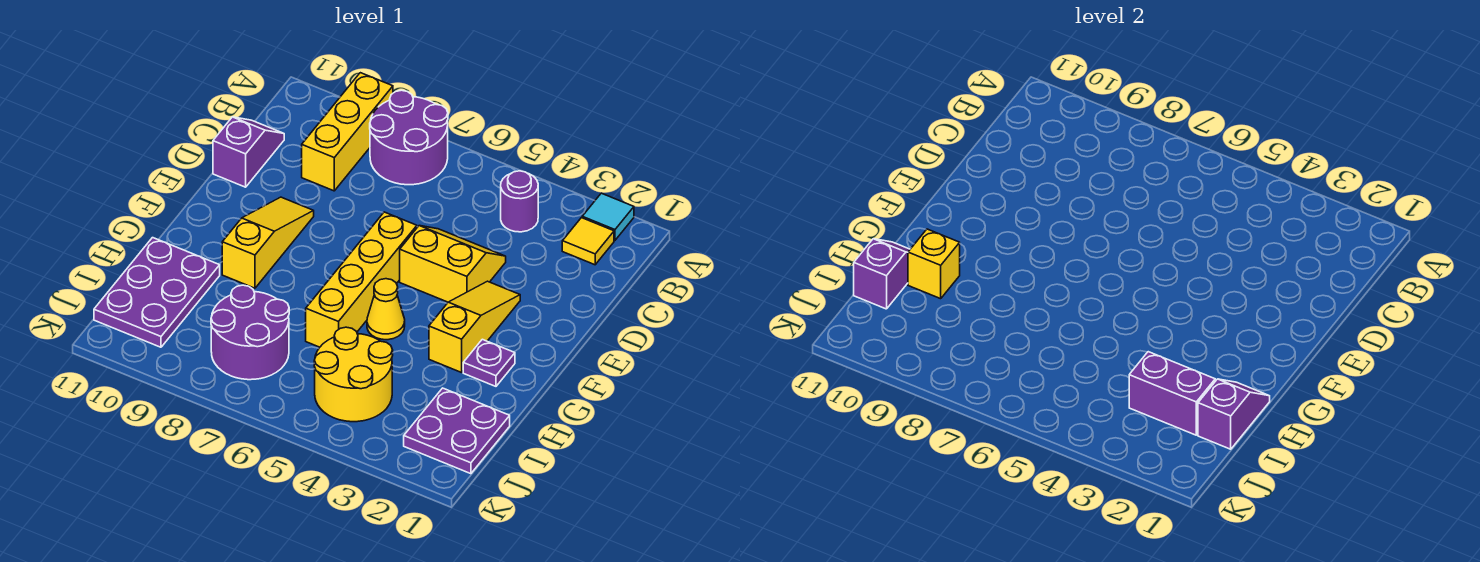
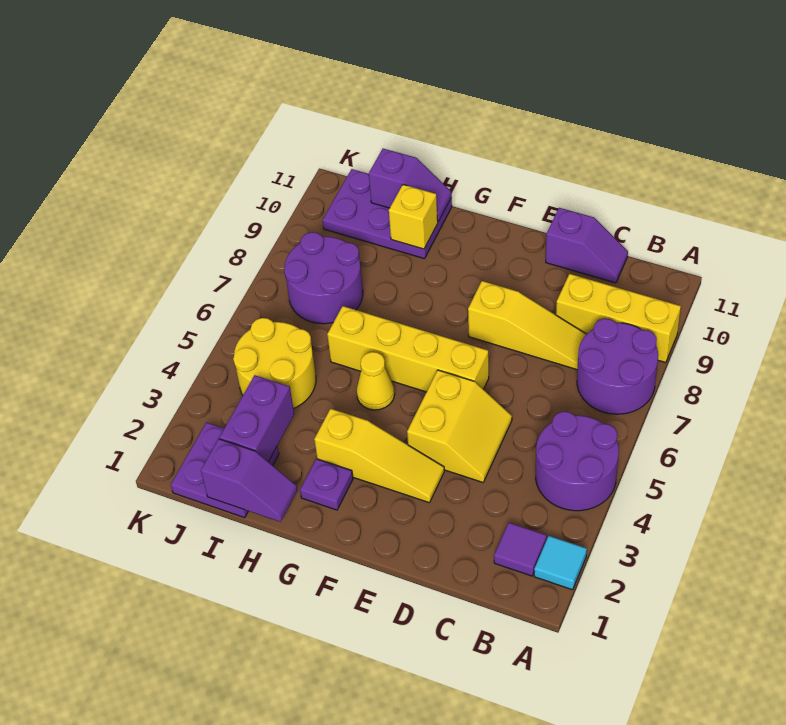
yellow tile B2 level 1 -> purple tile B2 level 1
purple round brick B4 level 1 -> purple round brick A4:B5 level 1
yellow slope E9:G9 level 1 top G -> yellow slope C8:E8 level 1 top E

